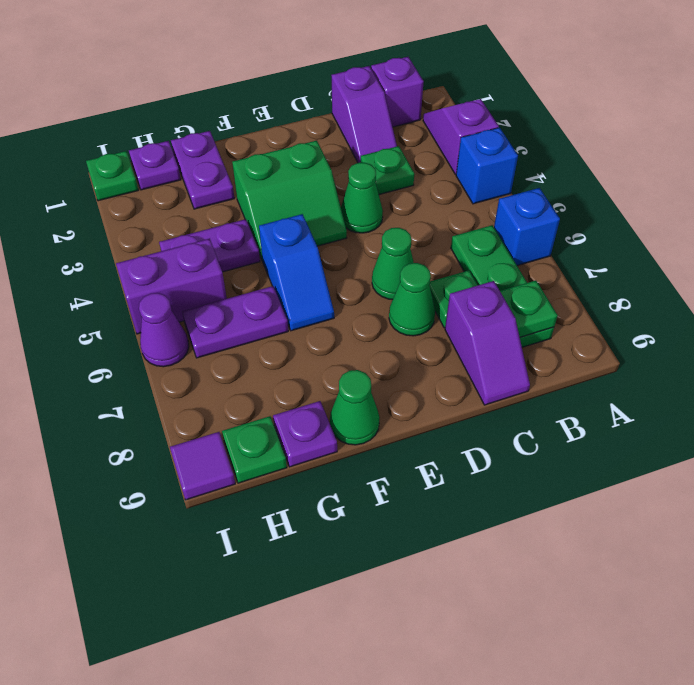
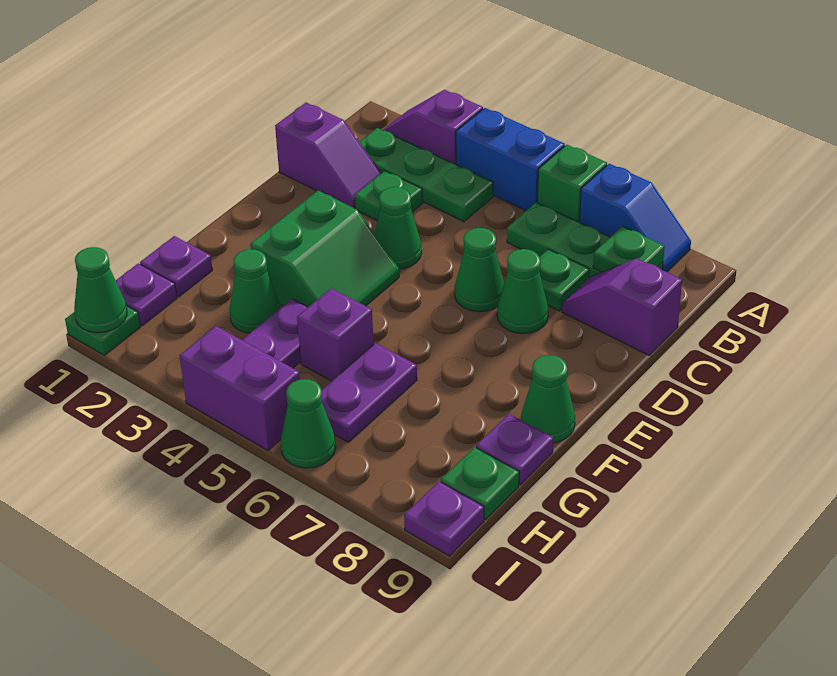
blue brick A4 level 1 -> blue brick A4:A5 level 1
blue brick A6 level 1 -> green brick A6 level 1
purple brick B1 level 1 -> purple brick G5 level 1
none -> green plate B2:B4 level 1
purple slope C8:C9 level 1 top 8 -> purple slope C8:C9 level 1 top 9
blue slope F5:F6 level 1 top 5 -> blue slope A7:A8 level 1 top 7
purple plate G1:G2 level 1 -> purple plate G1 level 1
none -> green cone G3 level 1
purple brick H5:I5 level 1 -> purple brick I4:I5 level 1
none -> green cone I1 level 2
purple cone I6 level 1 -> green cone I6 level 1
purple tile I9 level 1 -> purple plate I9 level 1

